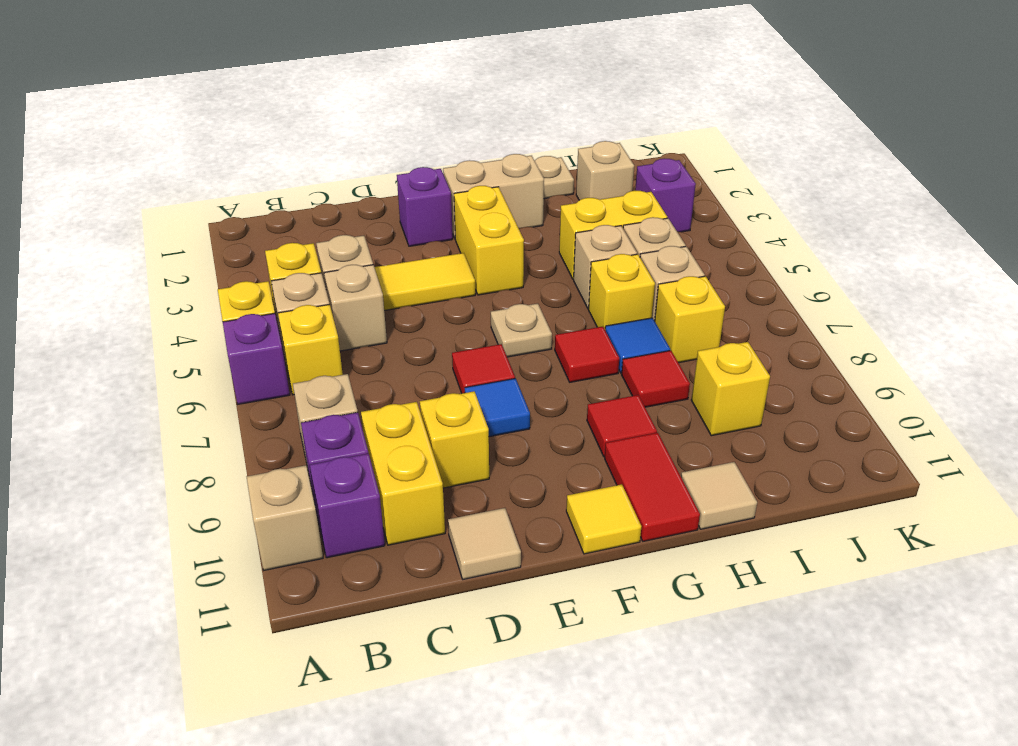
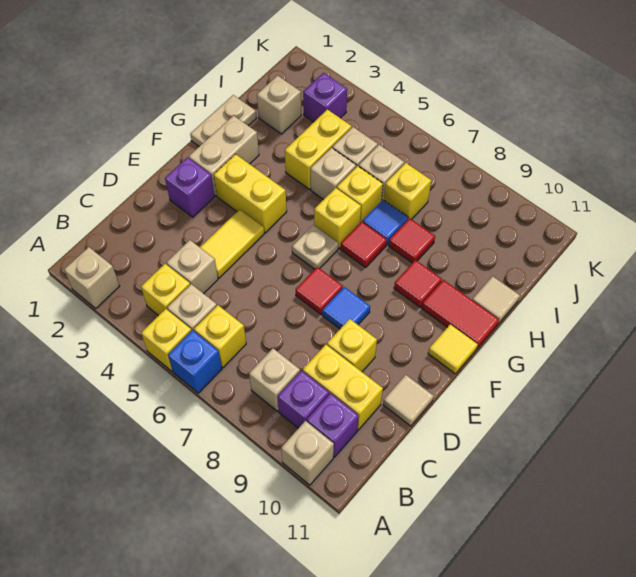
purple brick A6 level 1 -> blue brick A6 level 1
tan brick C5 level 1 -> tan brick A2 level 1
yellow brick I9 level 1 -> yellow brick G6 level 1

